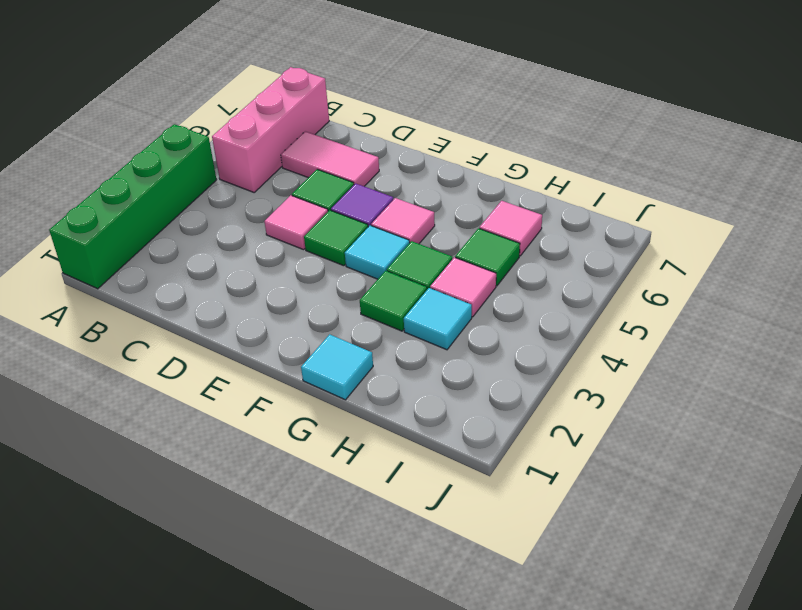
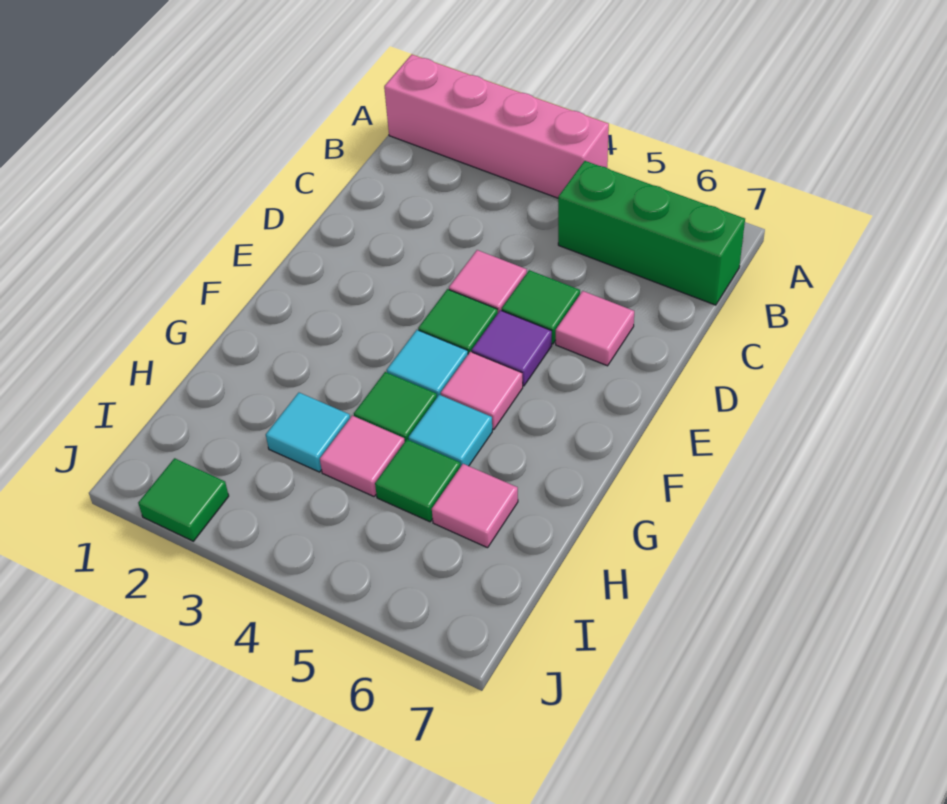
green brick A1:A4 level 1 -> pink brick A1:A4 level 1
pink brick B5:B7 level 1 -> green brick B5:B7 level 1
pink tile C6:D6 level 1 -> pink tile D6 level 1
cyan tile G1 level 1 -> cyan tile G5 level 1
green tile G3 level 1 -> green tile J2 level 1

